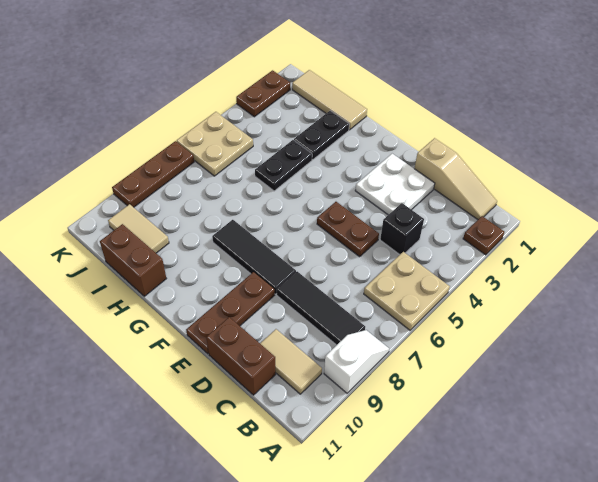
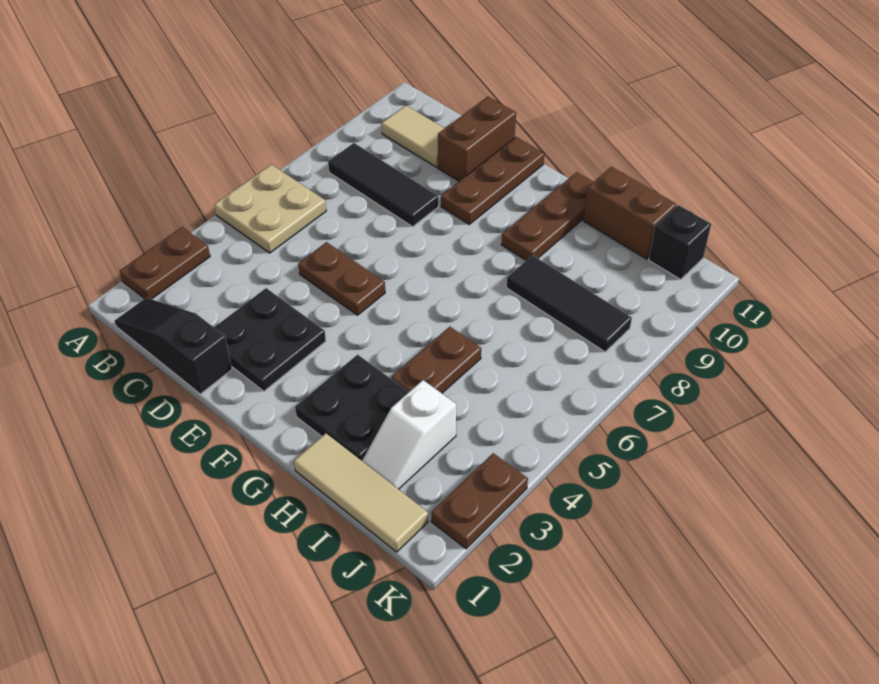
brown plate A2 level 1 -> brown plate A2:A3 level 1
white slope A8:A9 level 1 top 9 -> white slope I2:I3 level 1 top 3
tan slope B1:D1 level 1 top D -> black slope B1:D1 level 1 top D
black brick C4 level 1 -> black brick J11 level 1
brown brick C11:D11 level 1 -> brown brick D10:D11 level 1
white plate D2:E3 level 1 -> black plate D2:E3 level 1
black tile E8:G8 level 1 -> black tile H8:J8 level 1
black plate H2:H3 level 1 -> black plate G2:H3 level 1
black plate H4:H5 level 1 -> brown plate H4:H5 level 1
tan tile I10:J10 level 1 -> none
tan plate J5:K6 level 1 -> none
brown plate K7:K9 level 1 -> brown plate G9:G11 level 1

